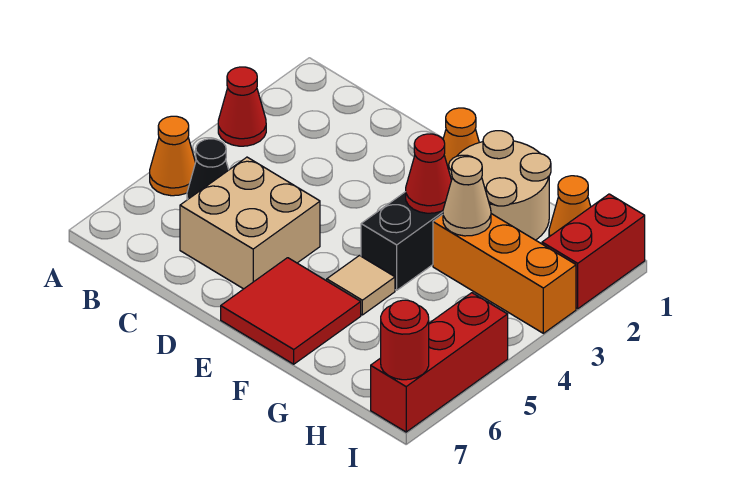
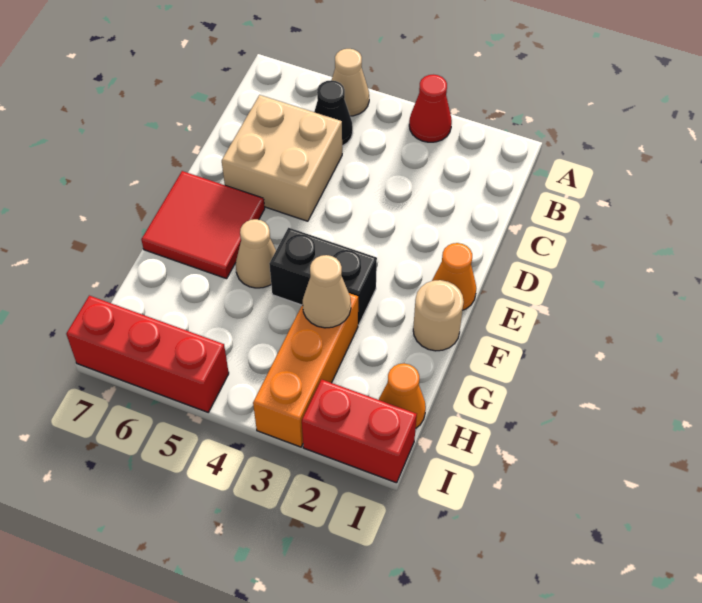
orange cone A5 level 1 -> tan cone A5 level 1
tan round brick F1:G2 level 1 -> tan round brick F1 level 1
red cone F3 level 2 -> none
tan tile F5 level 1 -> tan cone F5 level 1
red round brick I7 level 2 -> none

